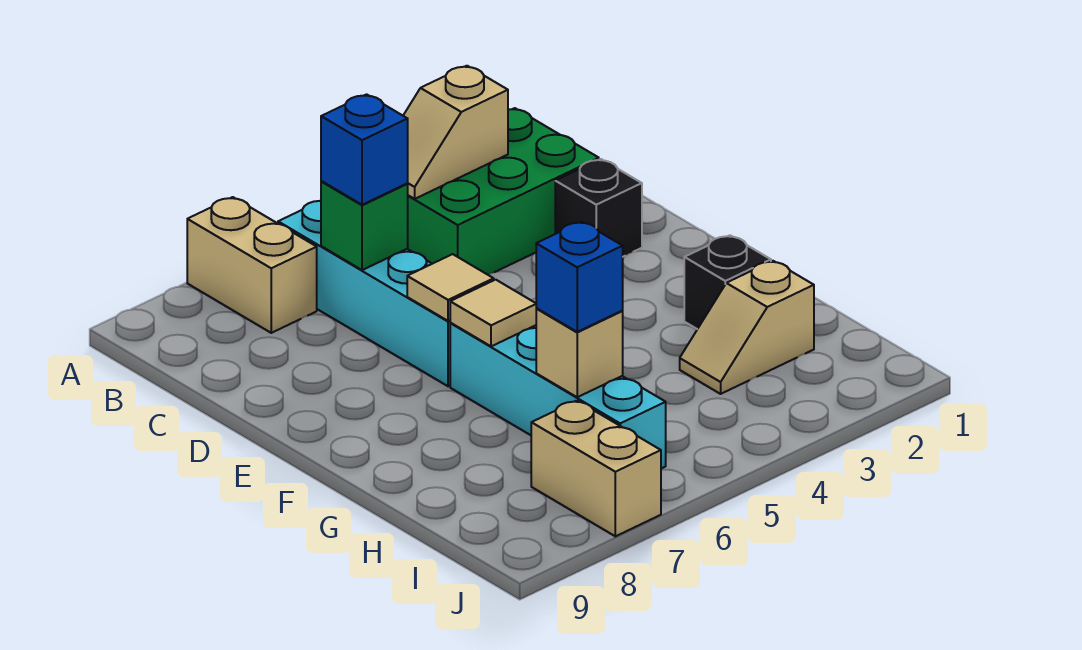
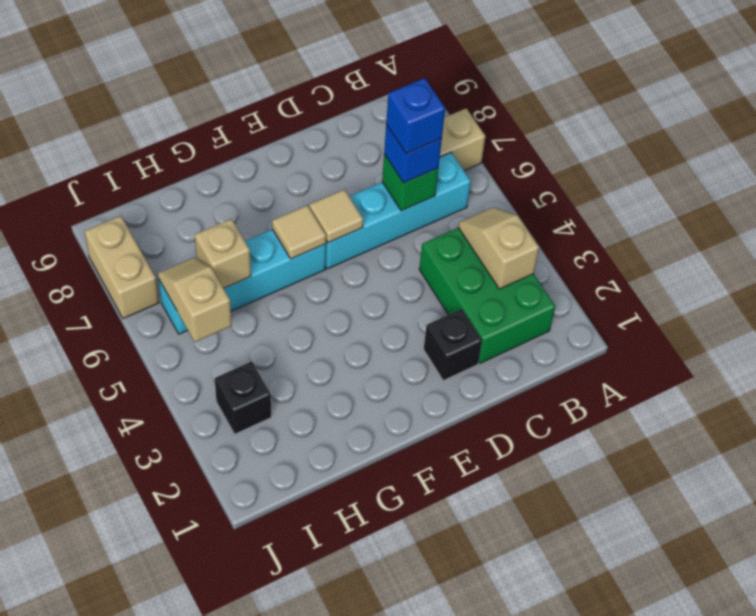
black brick G2 level 1 -> black brick I3 level 1
tan slope H2:H3 level 1 top 2 -> tan slope I5:I6 level 2 top 5
blue brick H6 level 3 -> blue brick C6 level 4
tan brick I7:J7 level 1 -> tan brick J7:J8 level 1

